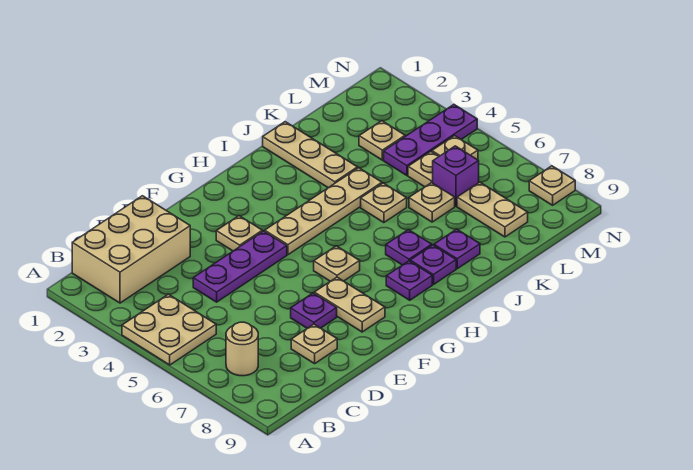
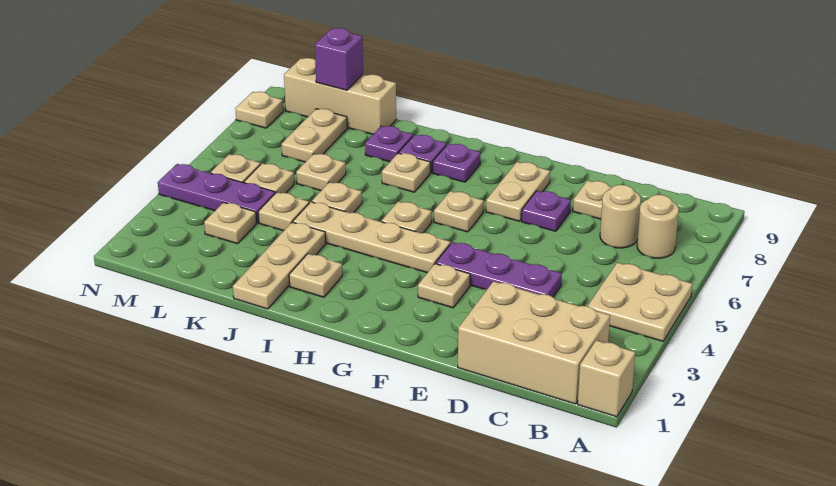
none -> tan brick A1 level 1
none -> tan round brick C7 level 1
none -> tan plate H5 level 1
none -> tan plate I2 level 1
purple plate I7 level 1 -> tan plate I7 level 1
none -> tan plate K4 level 1
none -> tan brick K9:M9 level 1
purple brick L6 level 1 -> purple brick L9 level 2

